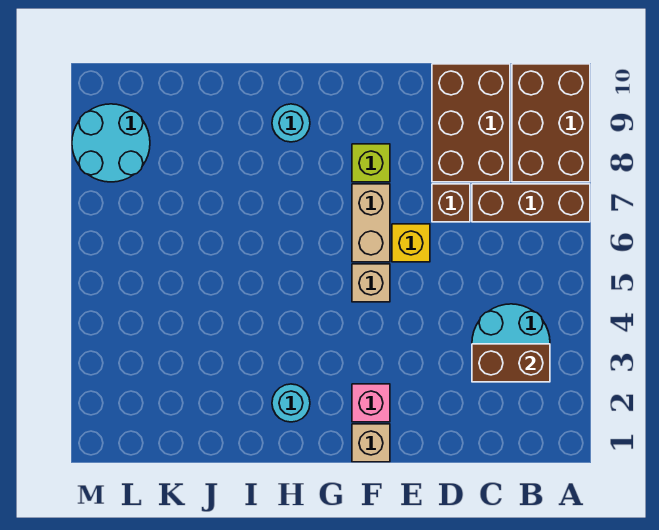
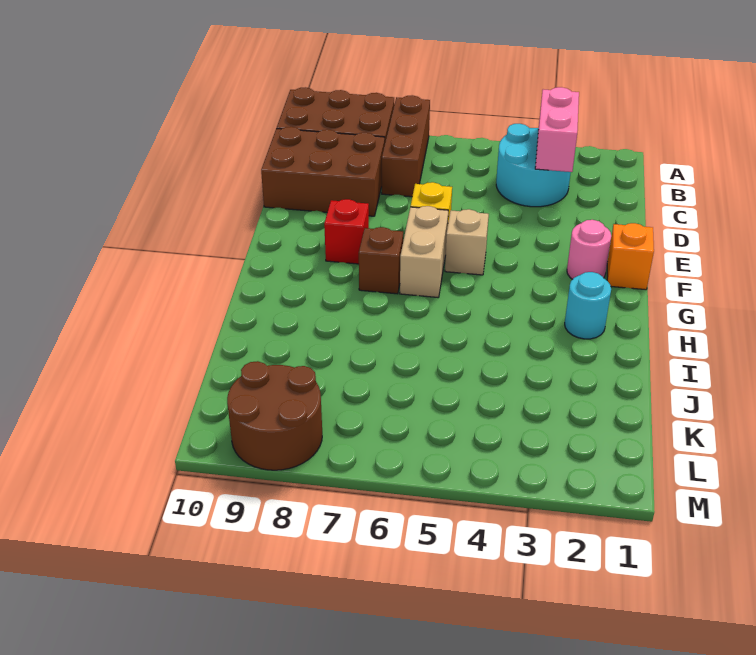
brown brick B3:C3 level 2 -> pink brick B3:C3 level 2
brown brick D7 level 1 -> brown brick G7 level 1
tan brick F1 level 1 -> orange brick F1 level 1
pink brick F2 level 1 -> pink round brick F2 level 1
tan brick F6:F7 level 1 -> tan brick F6:G6 level 1
lime brick F8 level 1 -> red brick F8 level 1
cyan round brick H9 level 1 -> none
cyan round brick L8:M9 level 1 -> brown round brick L8:M9 level 1

